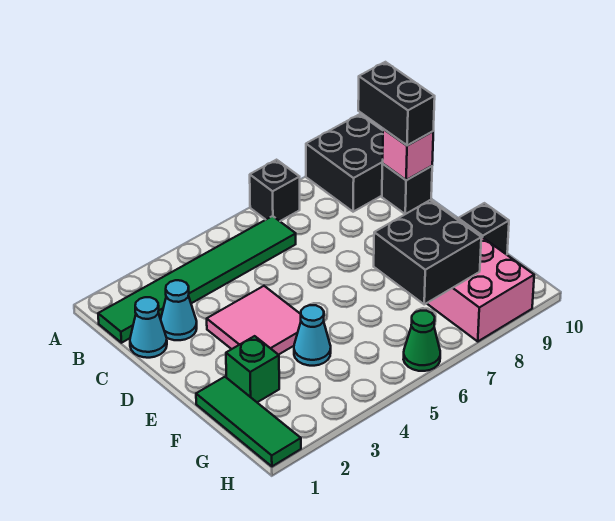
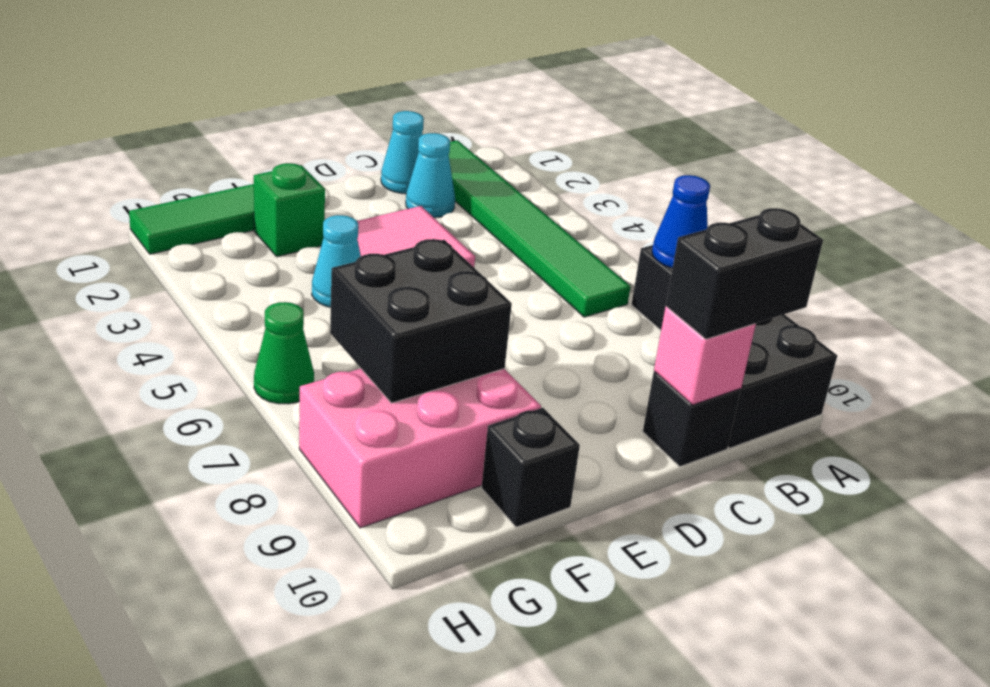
none -> blue cone A7 level 2

